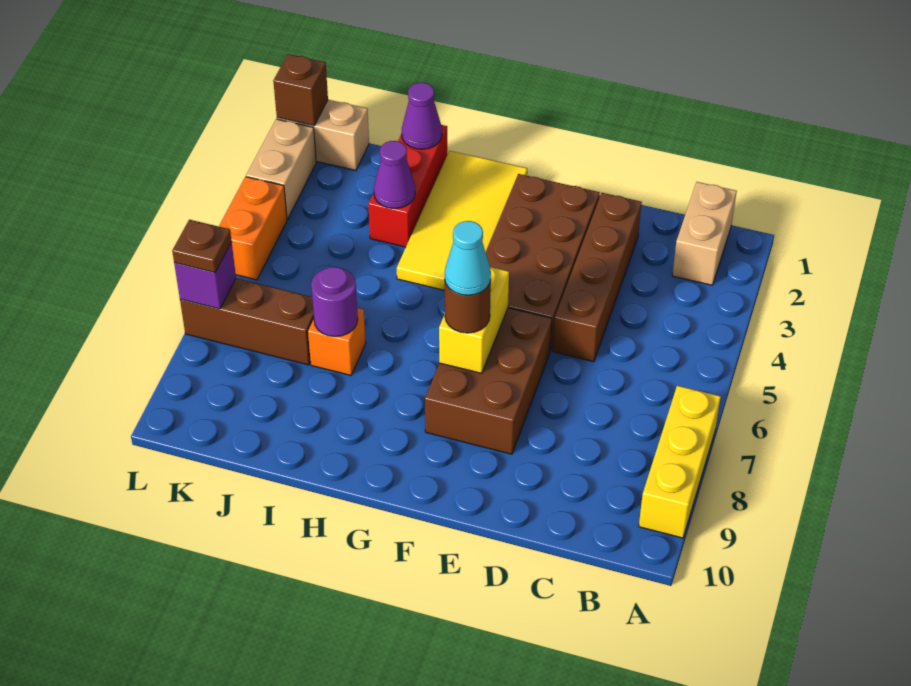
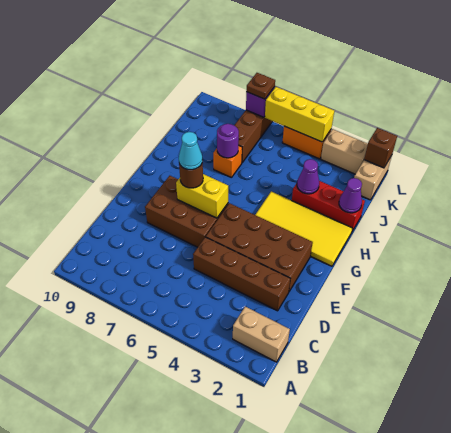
yellow brick A7:A9 level 1 -> yellow brick L4:L6 level 2

